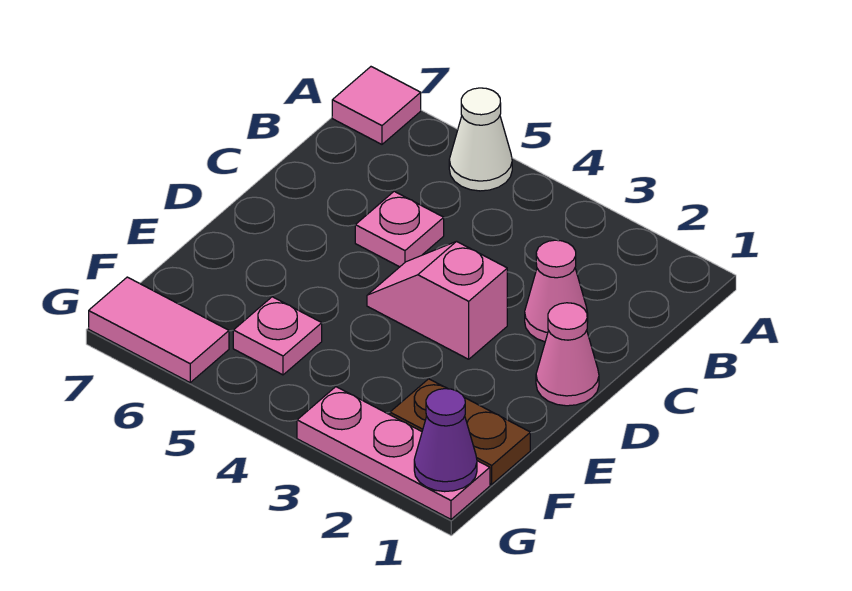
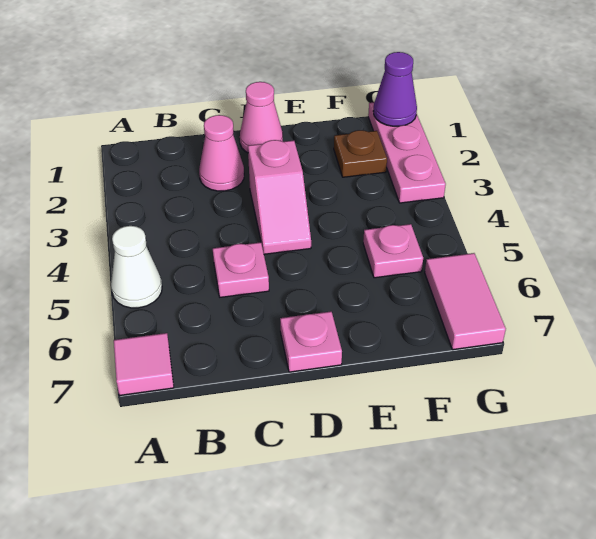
none -> pink plate D7 level 1
brown plate F1:F2 level 1 -> brown plate F2 level 1

